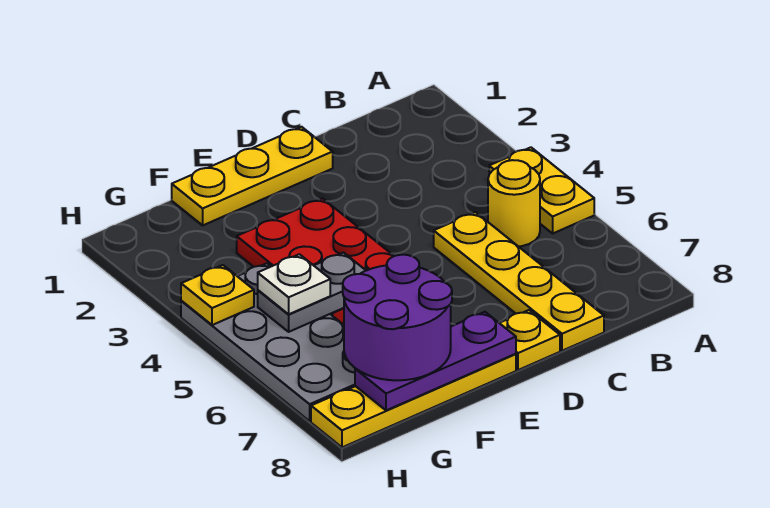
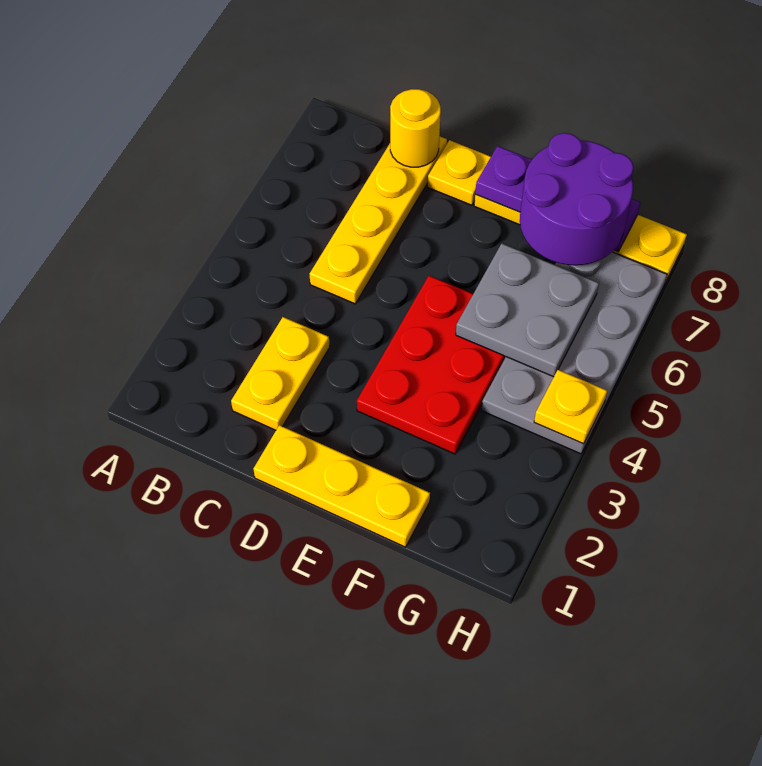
yellow plate A4:A5 level 1 -> yellow plate C2:C3 level 1
yellow round brick B5 level 1 -> yellow round brick C8 level 2
grey plate F5:G5 level 2 -> grey plate F5:G6 level 2
white plate G5 level 3 -> none

